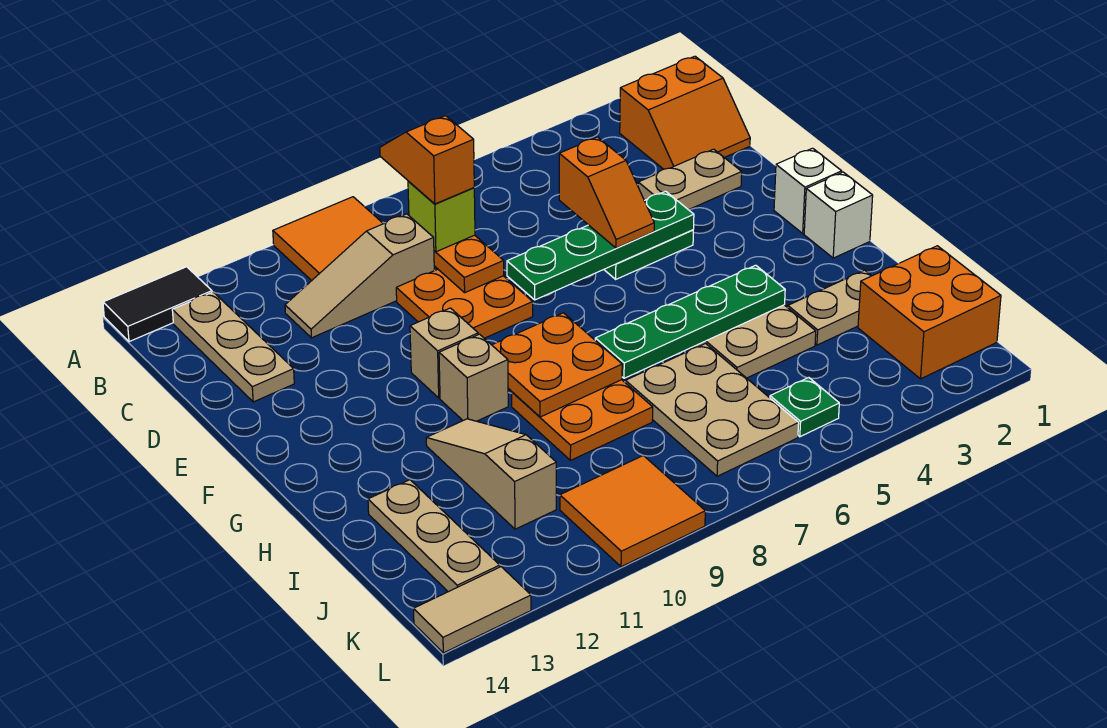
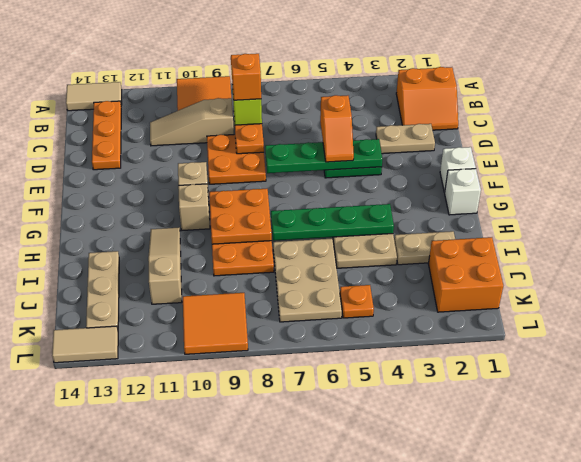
black tile A13:A14 level 1 -> tan tile A13:A14 level 1
tan plate B13:D13 level 1 -> orange plate B13:D13 level 1
green plate K5 level 1 -> orange plate K5 level 1

